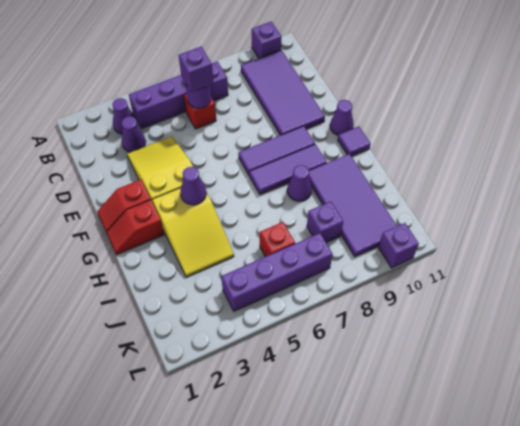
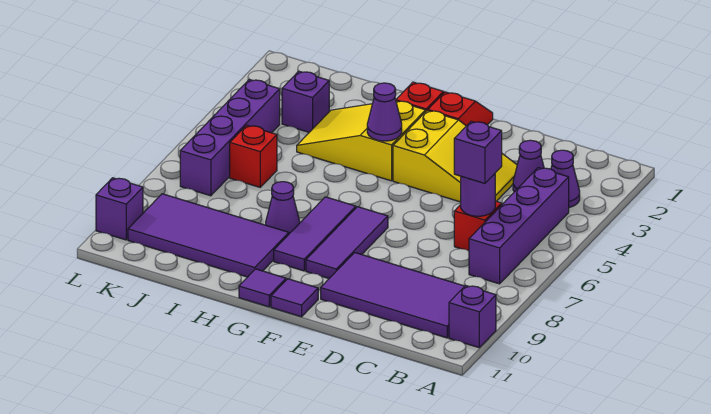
purple cone F11 level 1 -> purple tile F11 level 1
purple brick J8 level 1 -> purple brick J3 level 1

